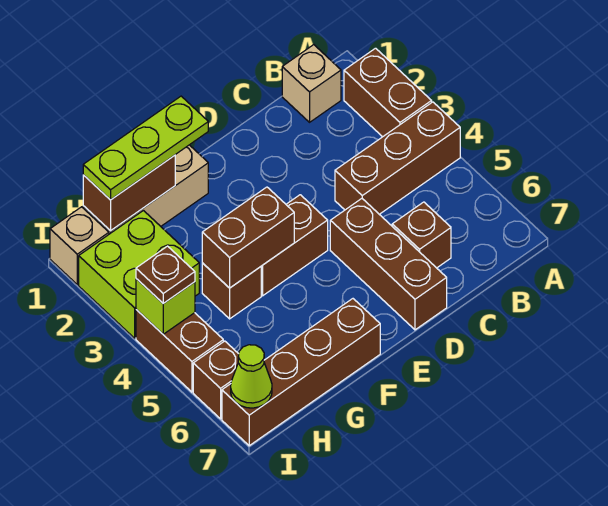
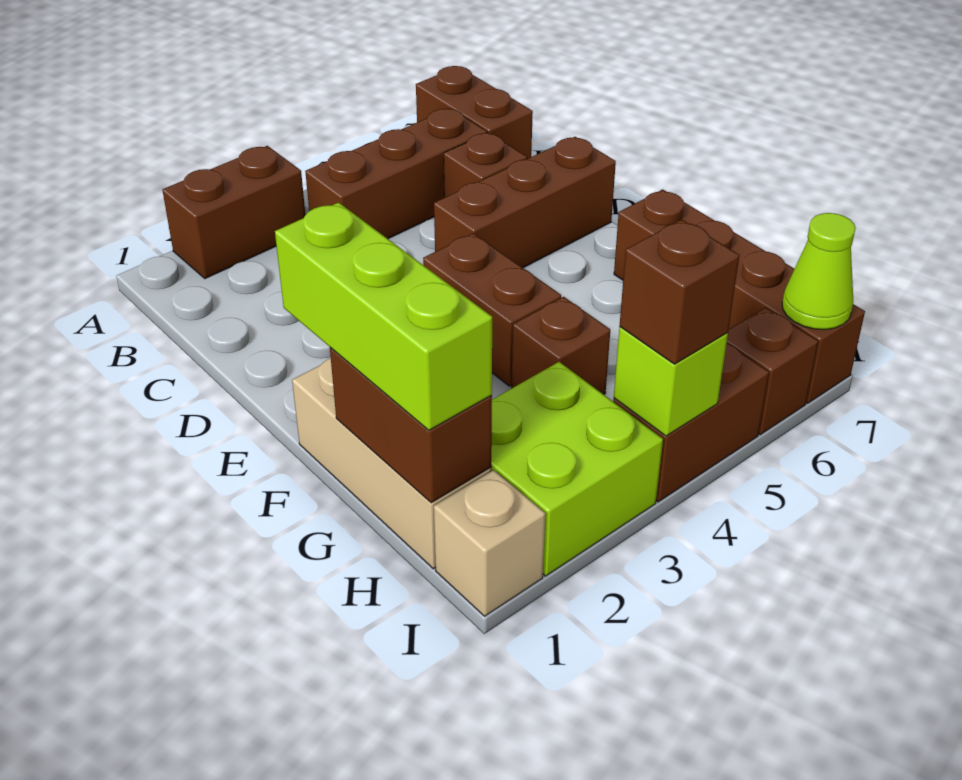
brown brick A4:C4 level 1 -> brown brick B4:B6 level 1
tan brick B1 level 1 -> none
lime plate F1:H1 level 3 -> lime brick F1:H1 level 3
brown brick F4:G4 level 2 -> brown brick A7:B7 level 1
brown plate I4 level 3 -> brown brick I4 level 3

